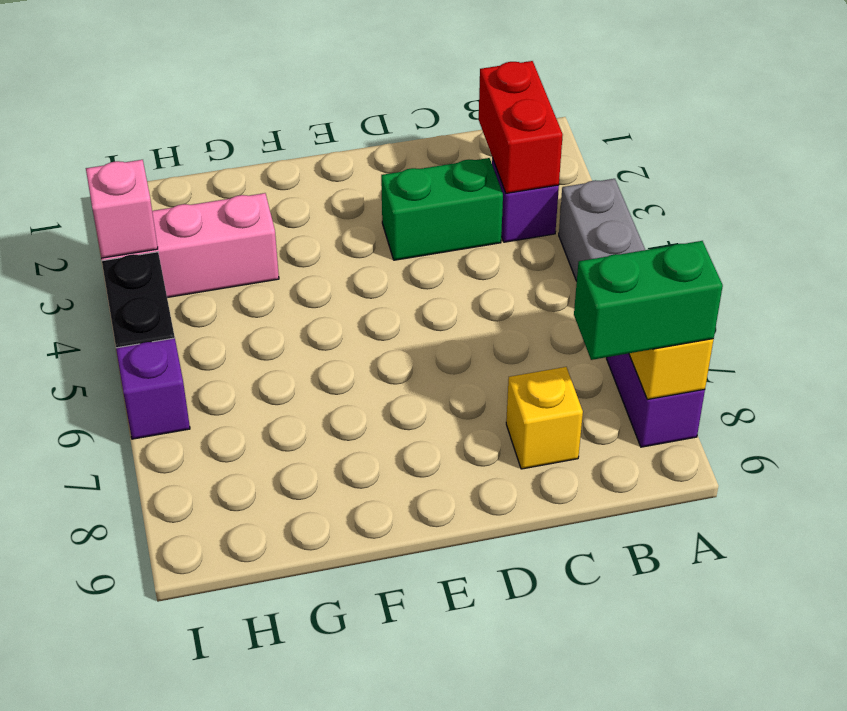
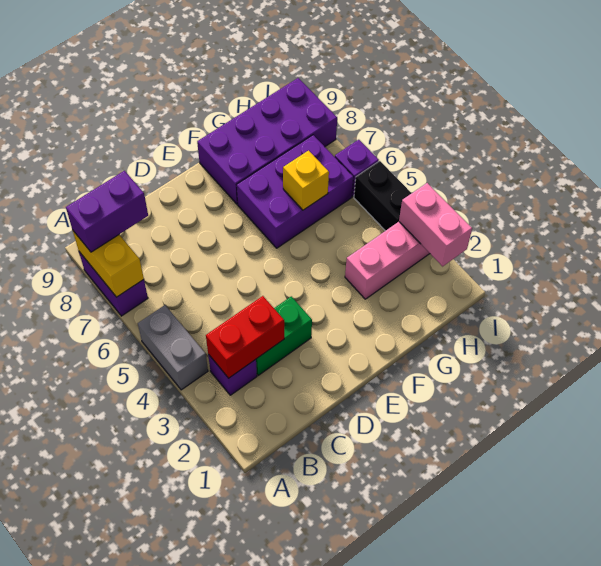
green brick A8:B8 level 3 -> purple brick A8:B8 level 3
red brick B2:B3 level 2 -> red brick B3:C3 level 2
yellow brick C8 level 1 -> yellow brick G6 level 2
none -> purple brick F6:H7 level 1
none -> purple brick F8:I9 level 1
pink brick I3 level 2 -> pink brick I2:I3 level 2

